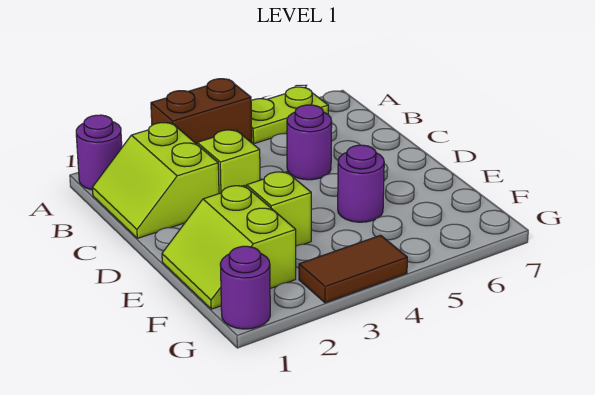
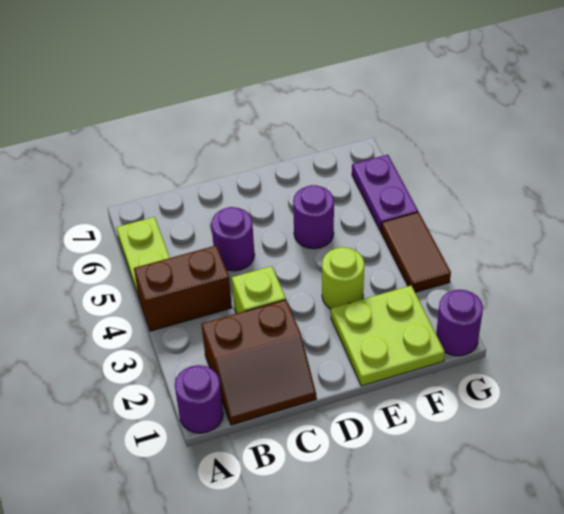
brown brick A3:A4 level 1 -> brown brick A4:B4 level 1
lime slope B1:C2 level 1 top 2 -> brown slope B1:C2 level 1 top 2
lime slope E1:F2 level 1 top 2 -> lime plate E1:F2 level 1
lime brick E3 level 1 -> lime round brick E3 level 1
none -> purple plate G5:G6 level 1

